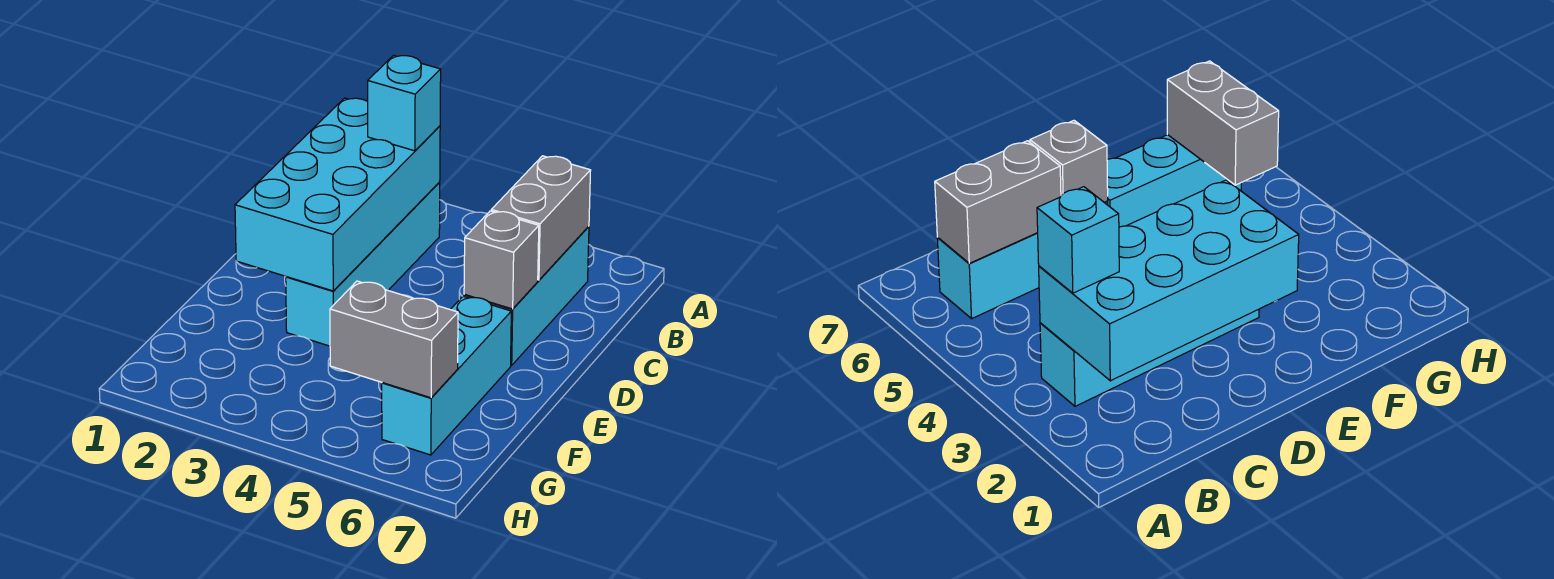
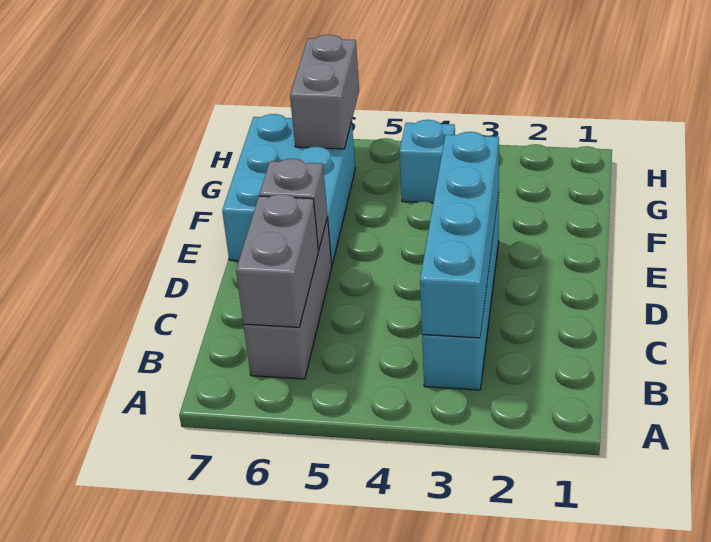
cyan brick B2:E3 level 2 -> cyan brick B3:E3 level 2
cyan brick B3 level 3 -> cyan brick G4 level 1
cyan brick B6:D6 level 1 -> grey brick B6:D6 level 1
cyan brick E6:G6 level 1 -> cyan brick E6:G7 level 1
grey brick G5:G6 level 2 -> grey brick G6:H6 level 2

